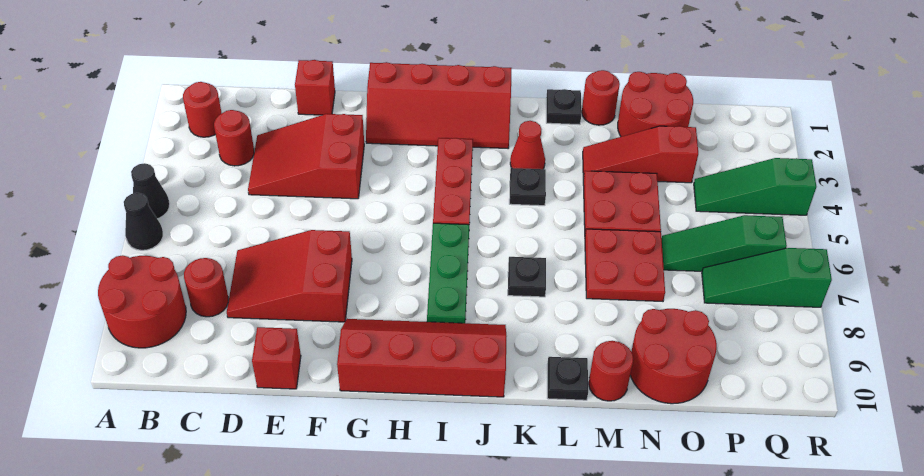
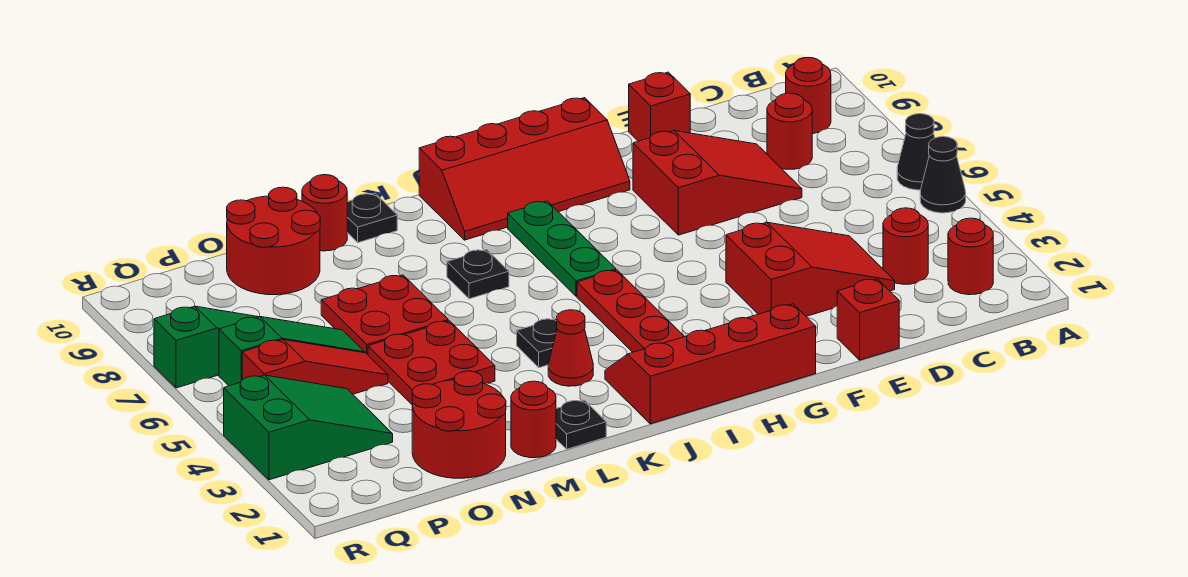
red round brick A8:B9 level 1 -> red round brick B9 level 1
red slope M3:O3 level 1 top O -> red slope O5:Q5 level 1 top Q
green slope P4:R4 level 1 top R -> green slope P3:R4 level 1 top R

